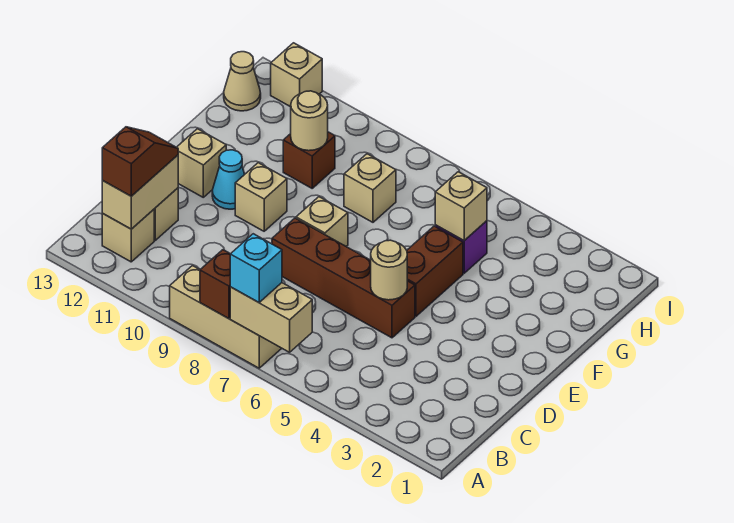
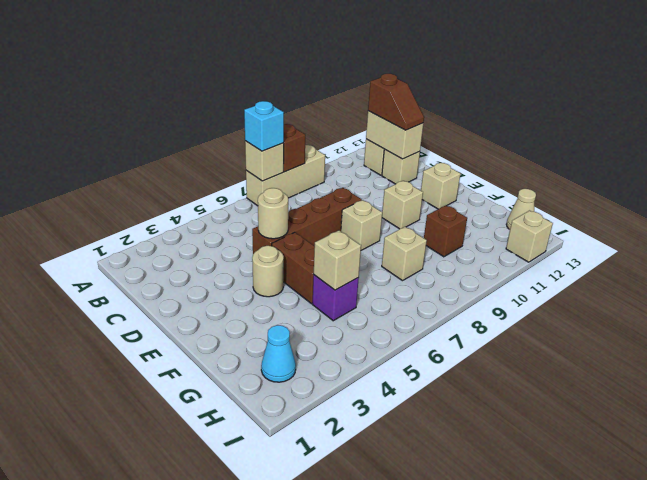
tan brick A6:A7 level 2 -> tan brick A7 level 2
cyan cone E11 level 1 -> cyan cone H2 level 1
tan round brick G10 level 2 -> tan round brick E4 level 1

